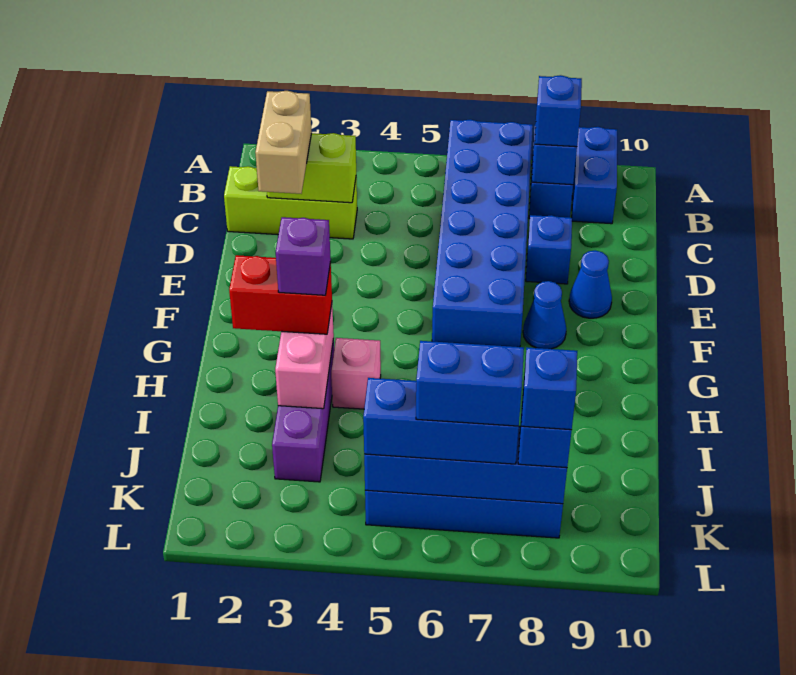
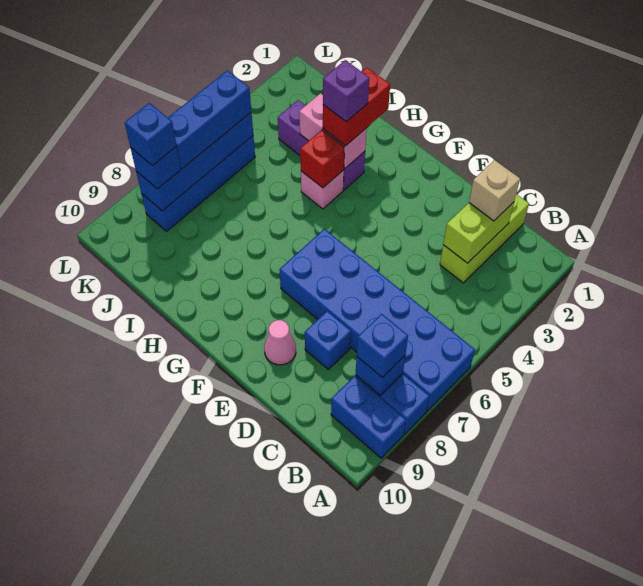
tan brick C2:D2 level 3 -> tan brick C2 level 3
blue cone E9 level 1 -> pink cone E9 level 1
blue cone F8 level 1 -> none
none -> red brick H4 level 2
blue brick K6:K7 level 4 -> none

